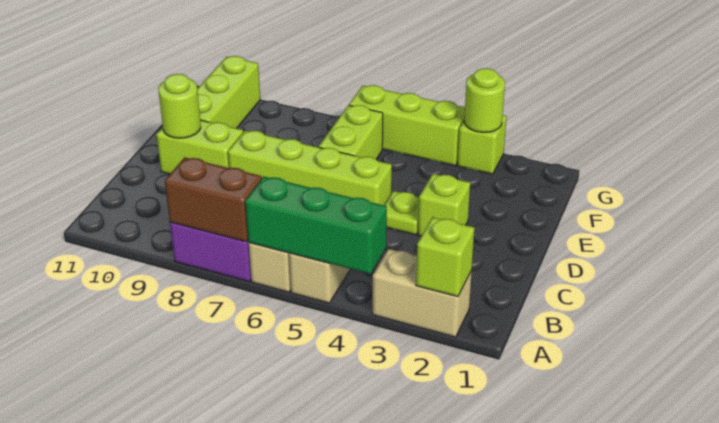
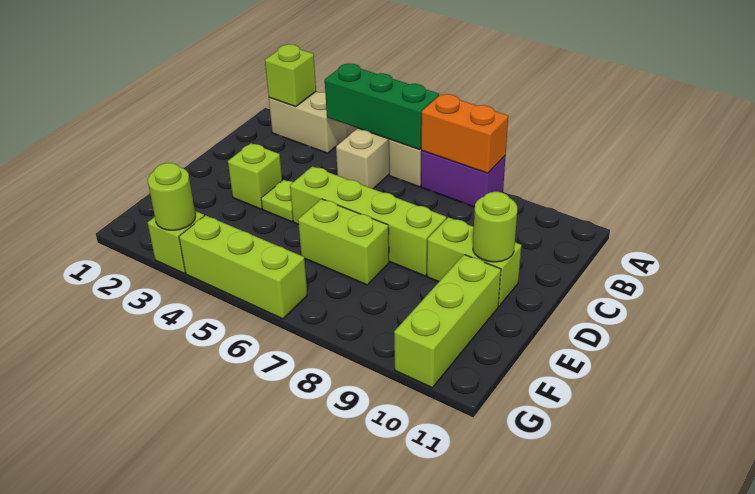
brown brick A7:A8 level 2 -> orange brick A7:A8 level 2
lime brick E6:F6 level 1 -> lime brick E6:E7 level 1

